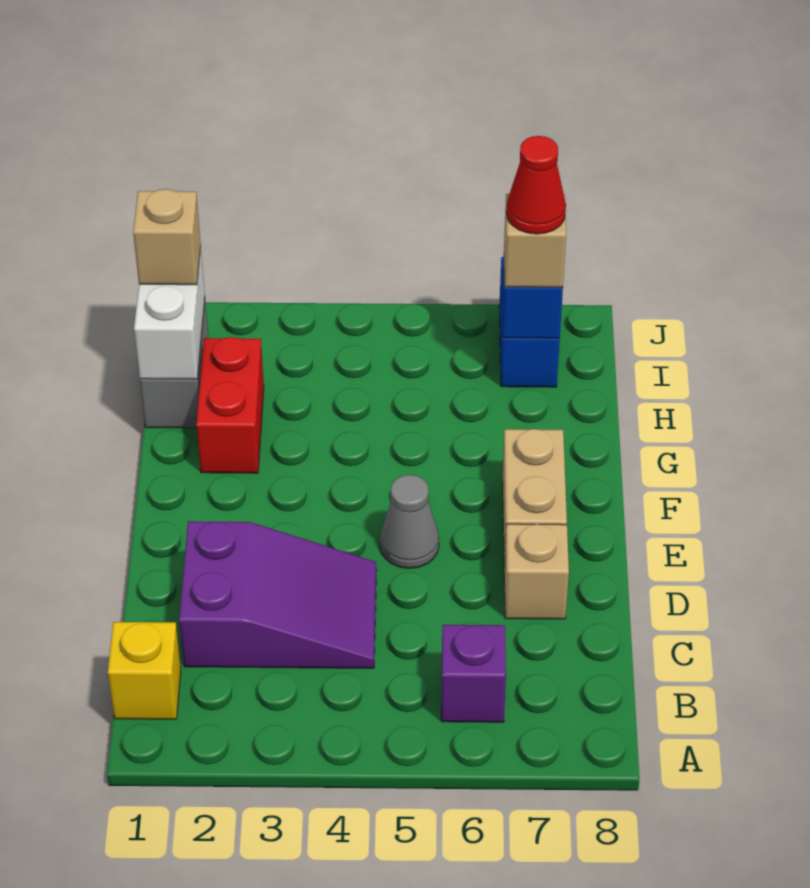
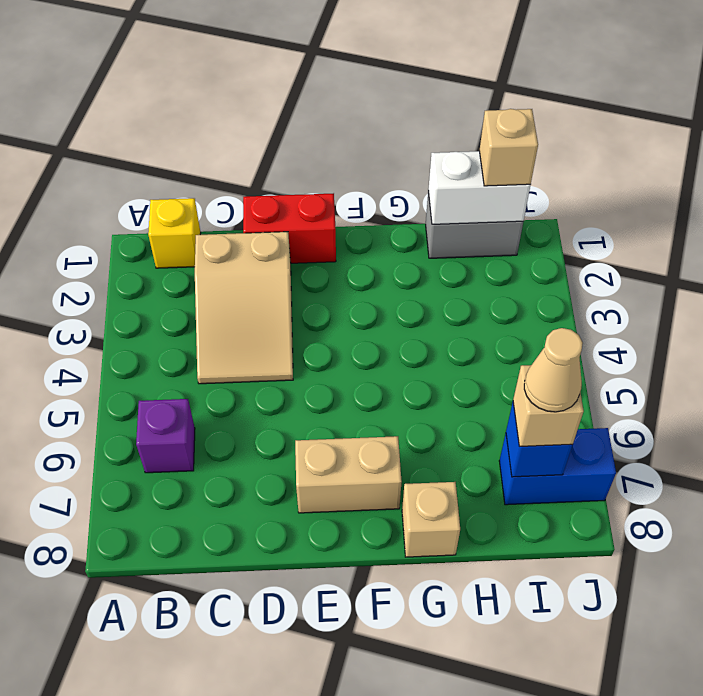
purple slope C2:D4 level 1 top 2 -> tan slope C2:D4 level 1 top 2
tan brick D7 level 1 -> tan brick G8 level 1
grey cone E5 level 1 -> none
red brick G2:H2 level 1 -> red brick D1:E1 level 1
red cone I7 level 4 -> tan cone I7 level 4

